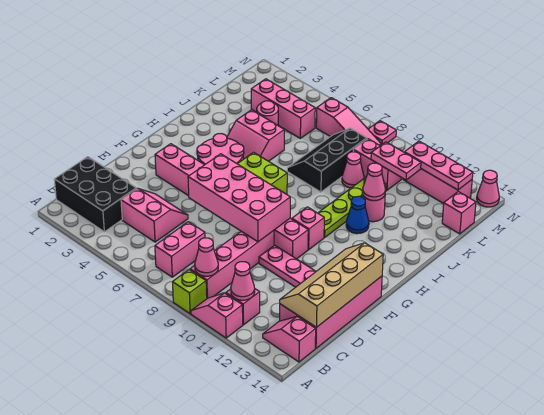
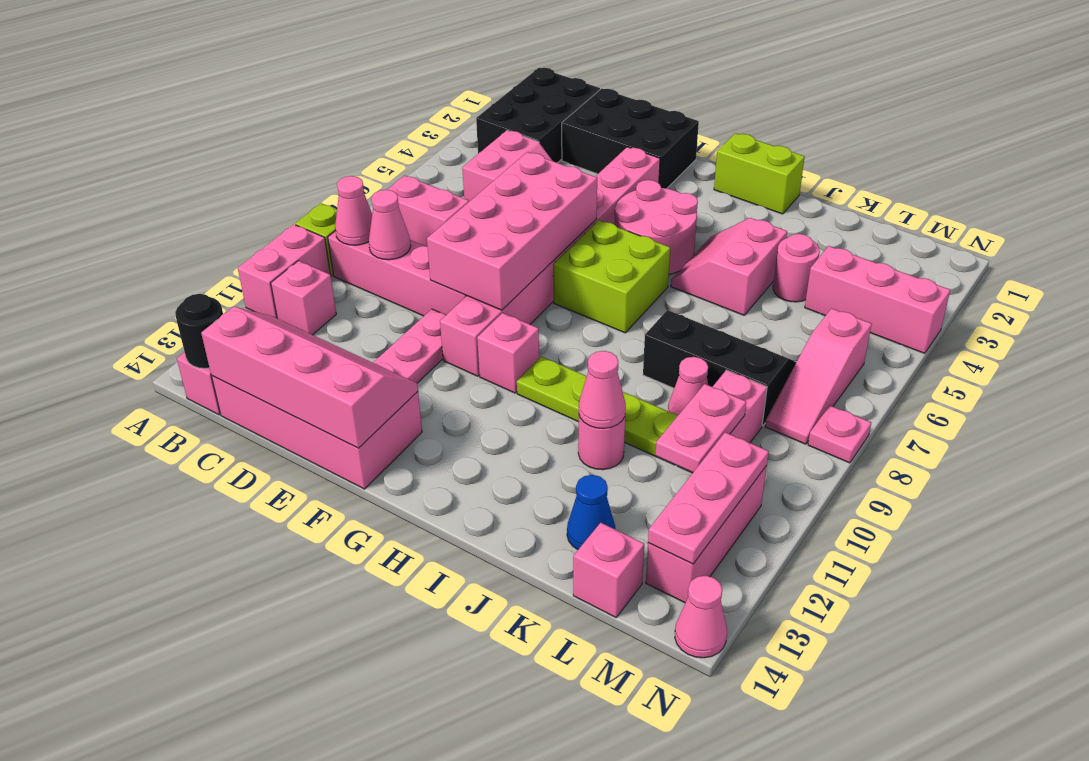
pink slope A10:A11 level 1 top 11 -> pink brick A10:A11 level 1
pink cone B11 level 2 -> pink cone C9 level 2
none -> black round brick B14 level 2
tan slope C13:F14 level 2 top 14 -> pink slope C13:F14 level 2 top 14
none -> black brick D1:F2 level 1
none -> lime brick H1:I1 level 1
blue cone I11 level 1 -> blue cone K13 level 1
pink brick L3:L5 level 1 -> pink brick L4:N4 level 1

